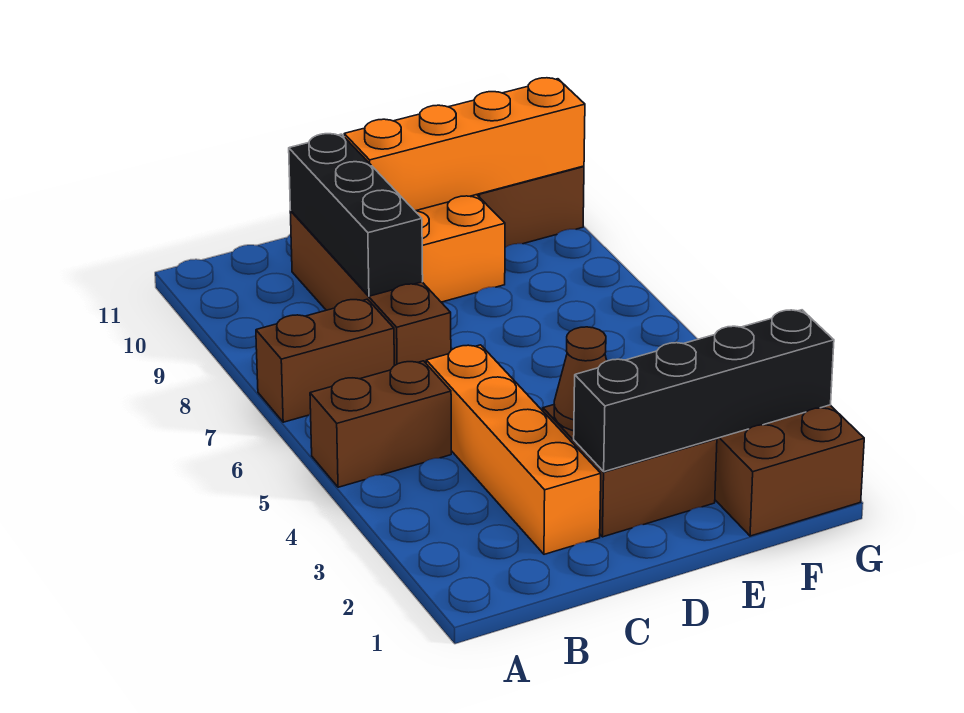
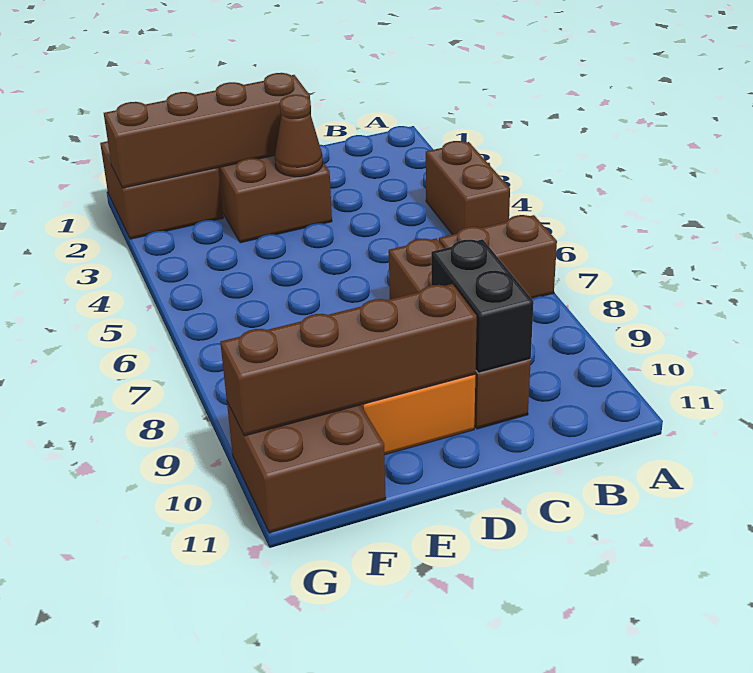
brown brick A5:B5 level 1 -> brown brick A4:A5 level 1
orange brick C2:C5 level 1 -> none
black brick C8:C10 level 2 -> black brick C9:C10 level 2
black brick D2:G2 level 2 -> brown brick D2:G2 level 2
orange brick D10:G10 level 2 -> brown brick D10:G10 level 2

